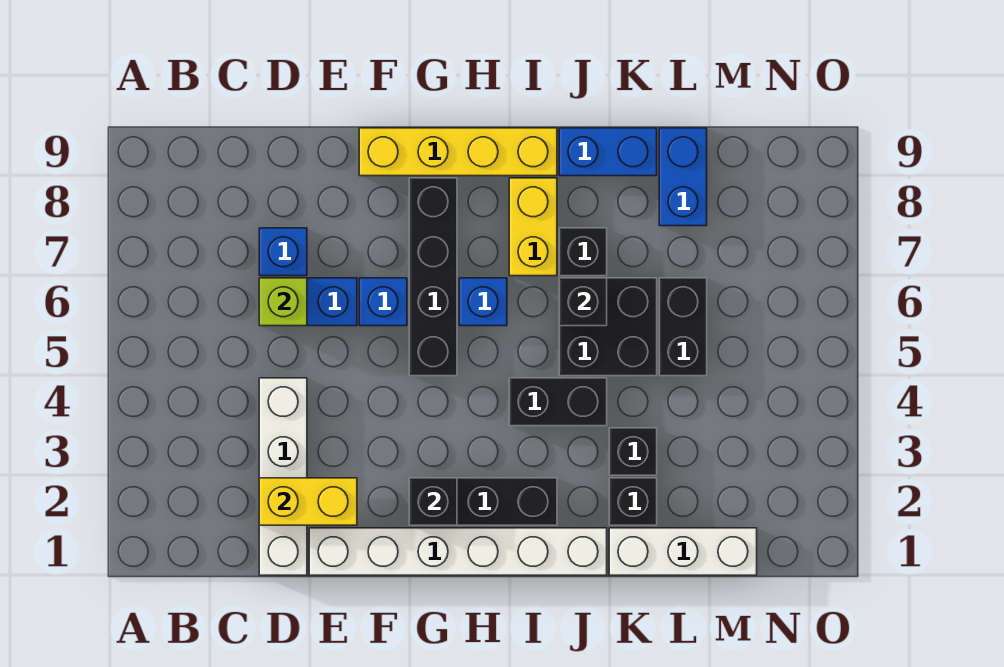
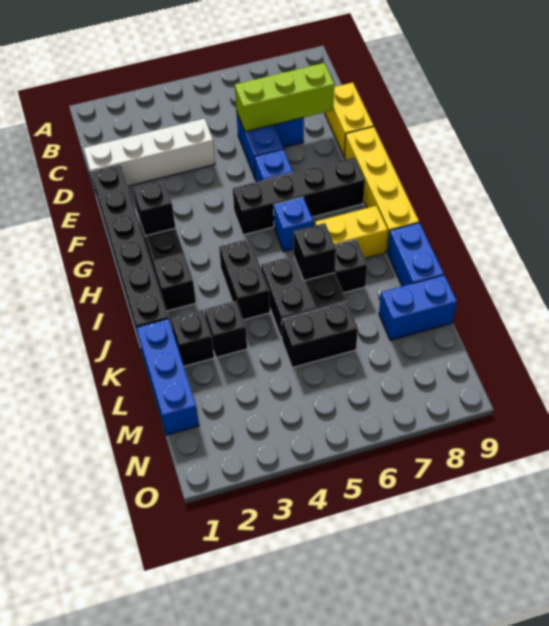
yellow brick D2:E2 level 2 -> yellow brick D9:E9 level 1
lime brick D6 level 2 -> lime brick D6:D8 level 2
white brick E1:J1 level 1 -> black brick E1:J1 level 1
white brick K1:M1 level 1 -> blue brick K1:M1 level 1

